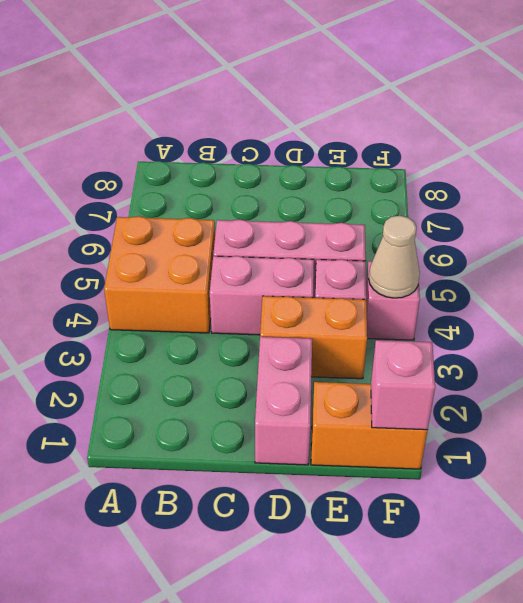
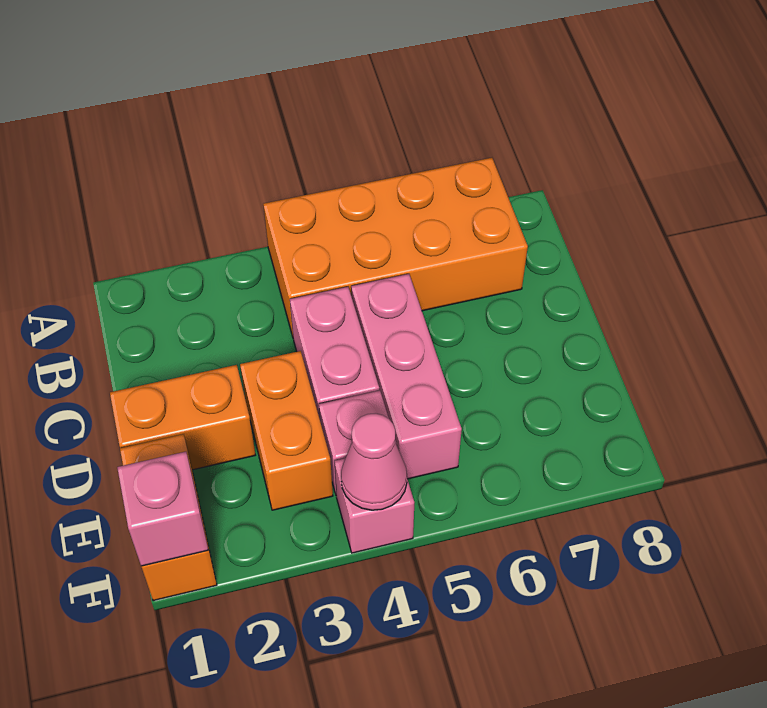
orange brick A4:B5 level 1 -> orange brick A4:B7 level 1
pink brick D1:D2 level 1 -> orange brick D1:D2 level 1
tan cone F4 level 2 -> pink cone F4 level 2

